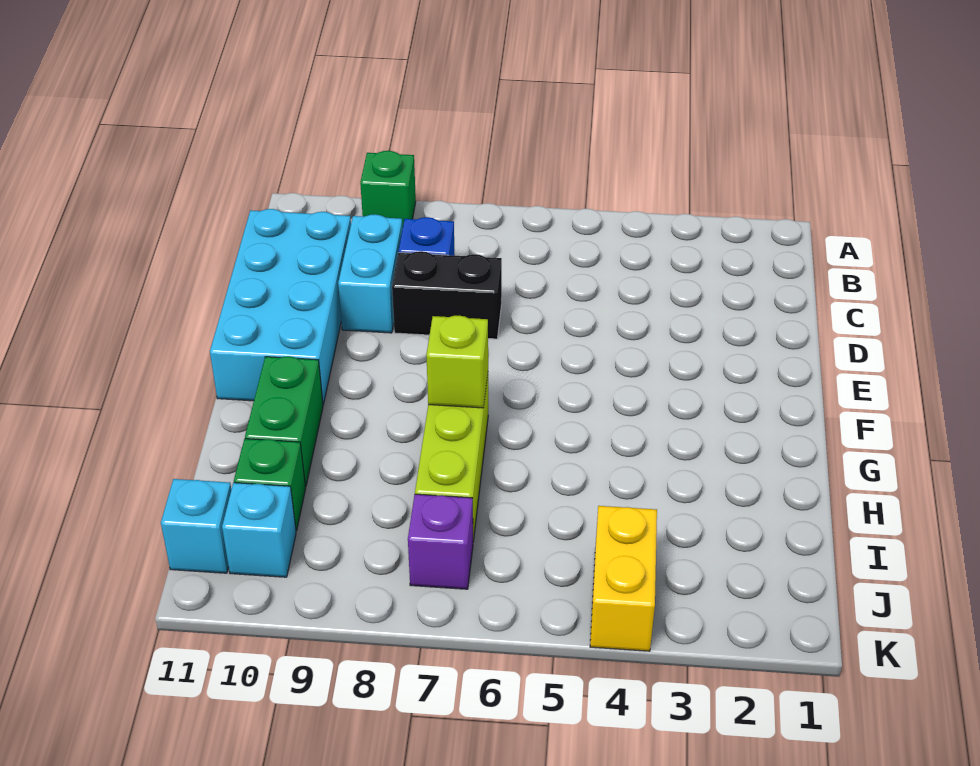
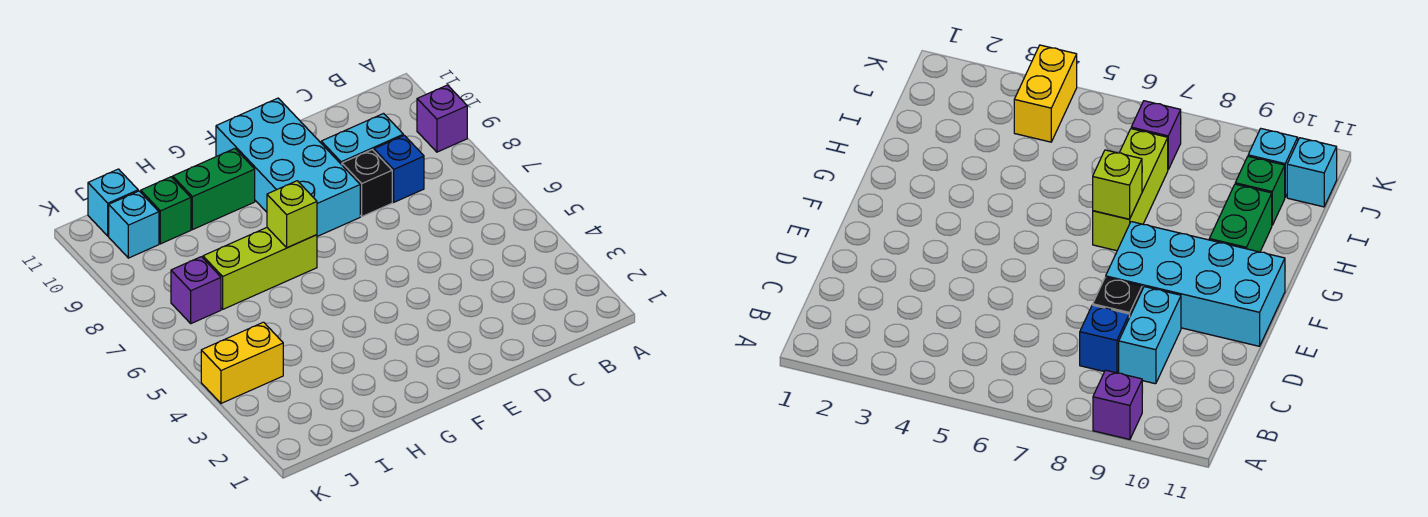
green brick A9 level 1 -> purple brick A9 level 1
cyan brick C10:F11 level 1 -> cyan brick E8:F11 level 1
black brick D7:D8 level 1 -> black brick D8 level 1

